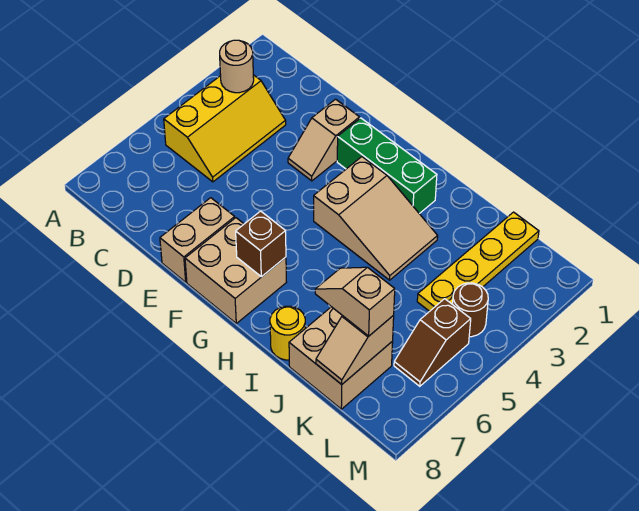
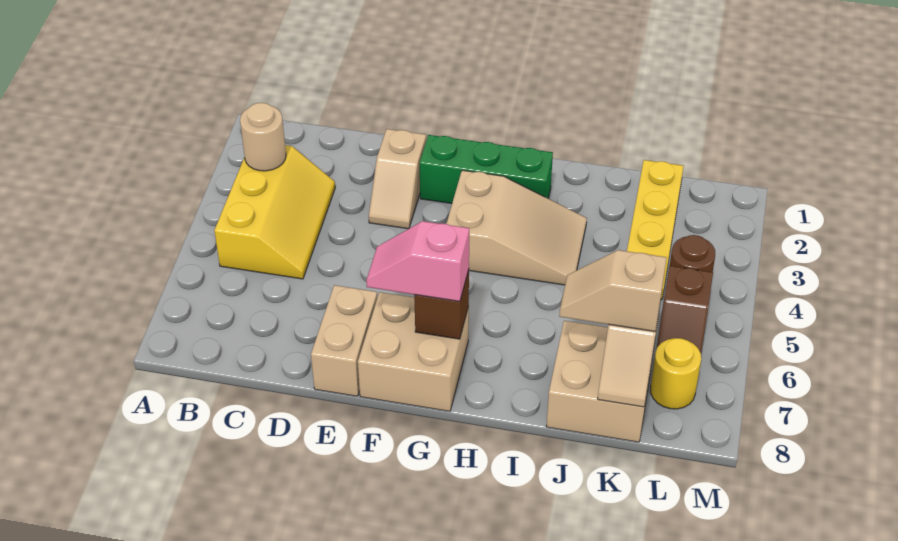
none -> pink slope F7:G7 level 3 top G
yellow round brick I8 level 1 -> yellow round brick L7 level 1

